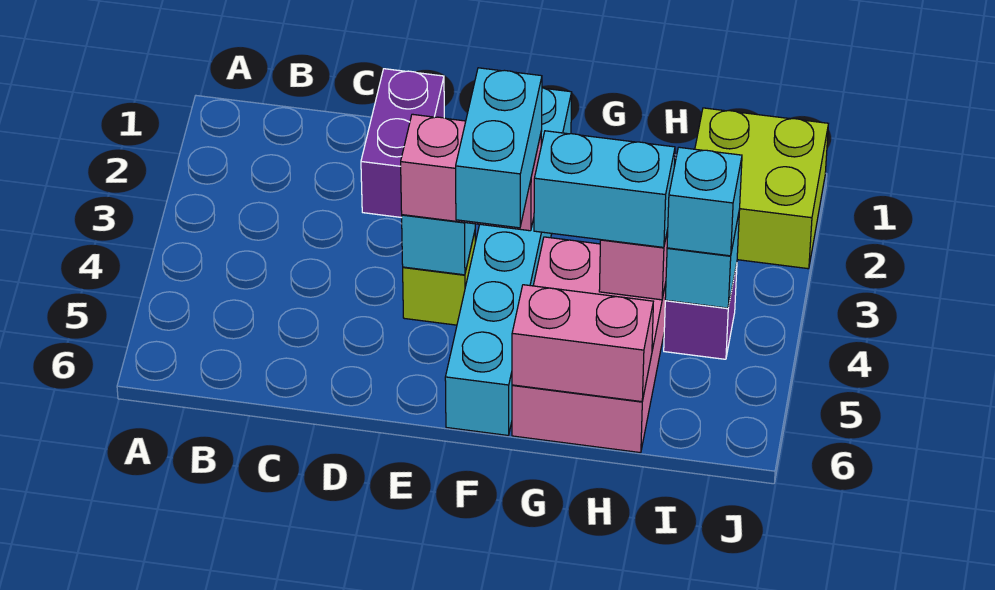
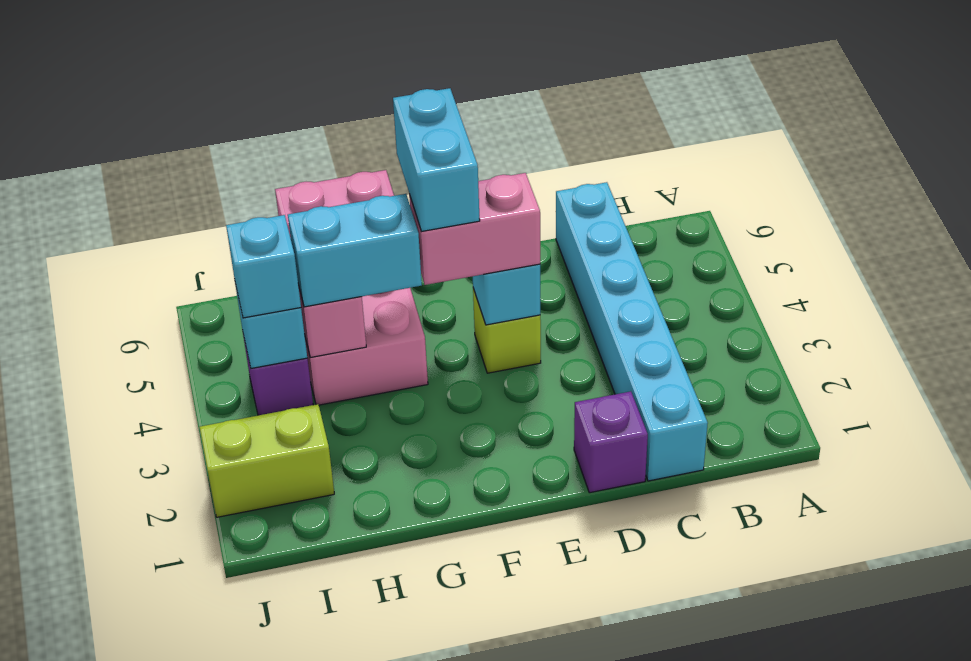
purple brick D1:D2 level 1 -> purple brick D1 level 1
cyan brick F1:F6 level 1 -> cyan brick C1:C6 level 1
lime brick I1:J2 level 1 -> lime brick I2:J2 level 1

